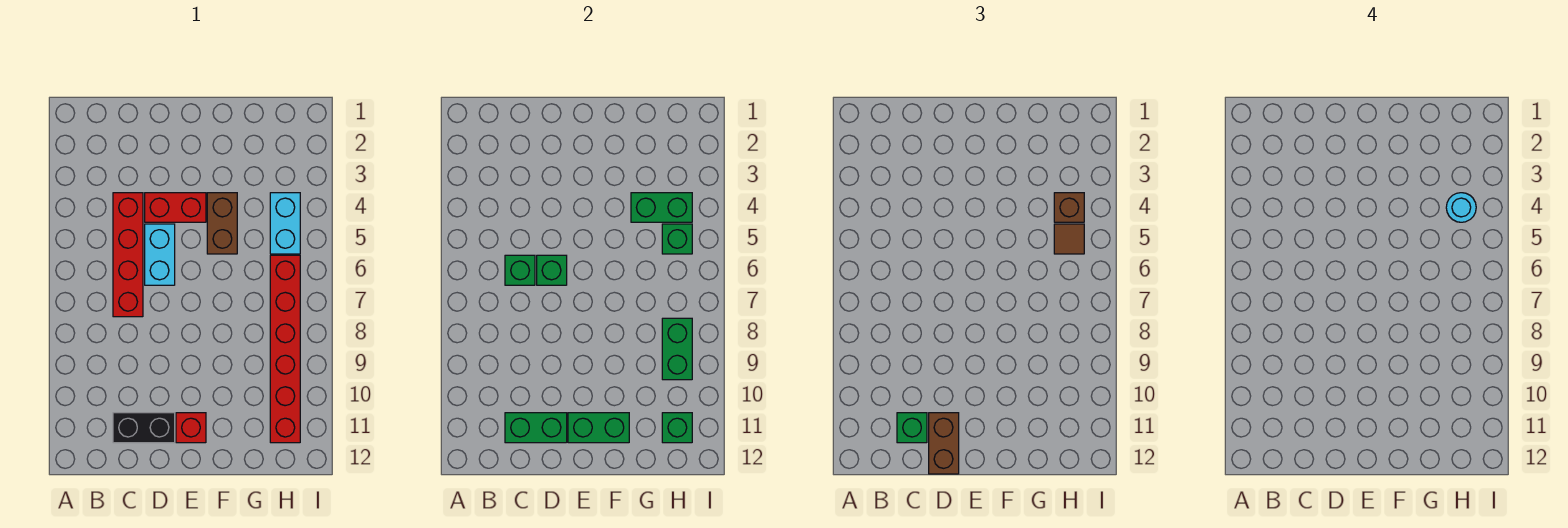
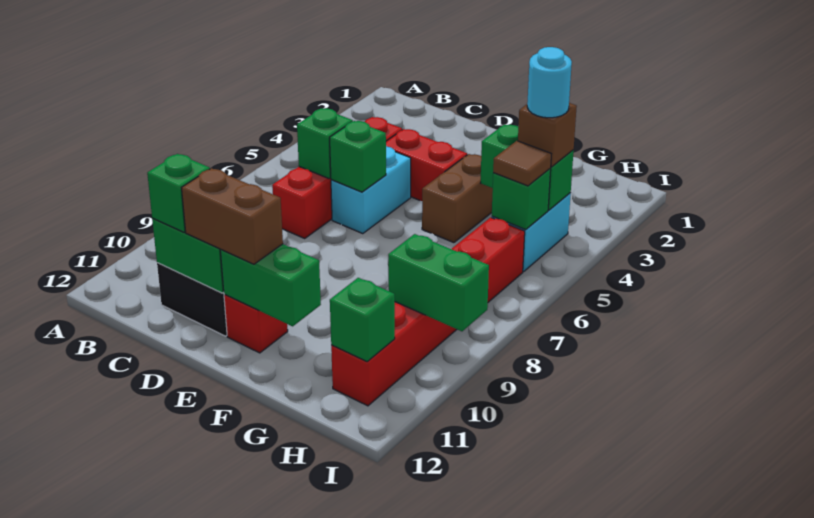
brown brick D11:D12 level 3 -> brown brick D11:E11 level 3
green brick H8:H9 level 2 -> green brick H9:I9 level 2

